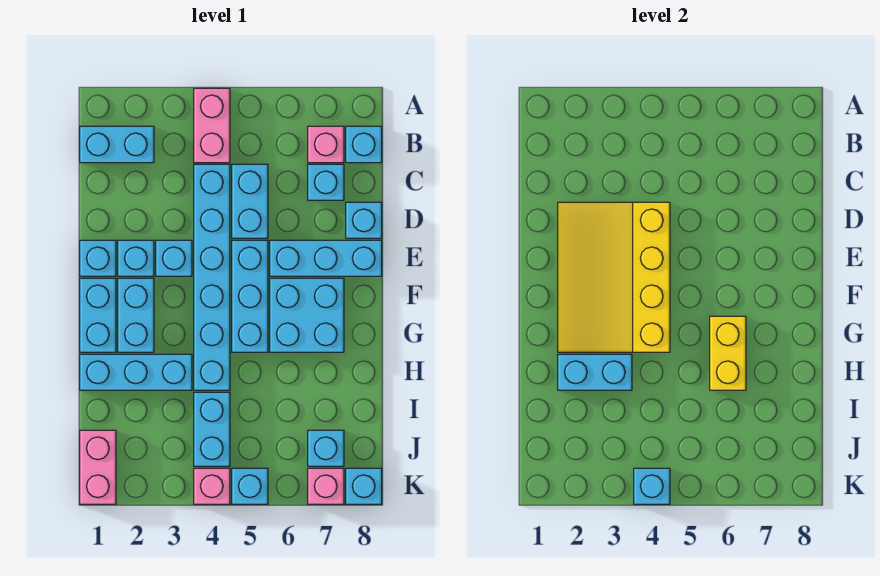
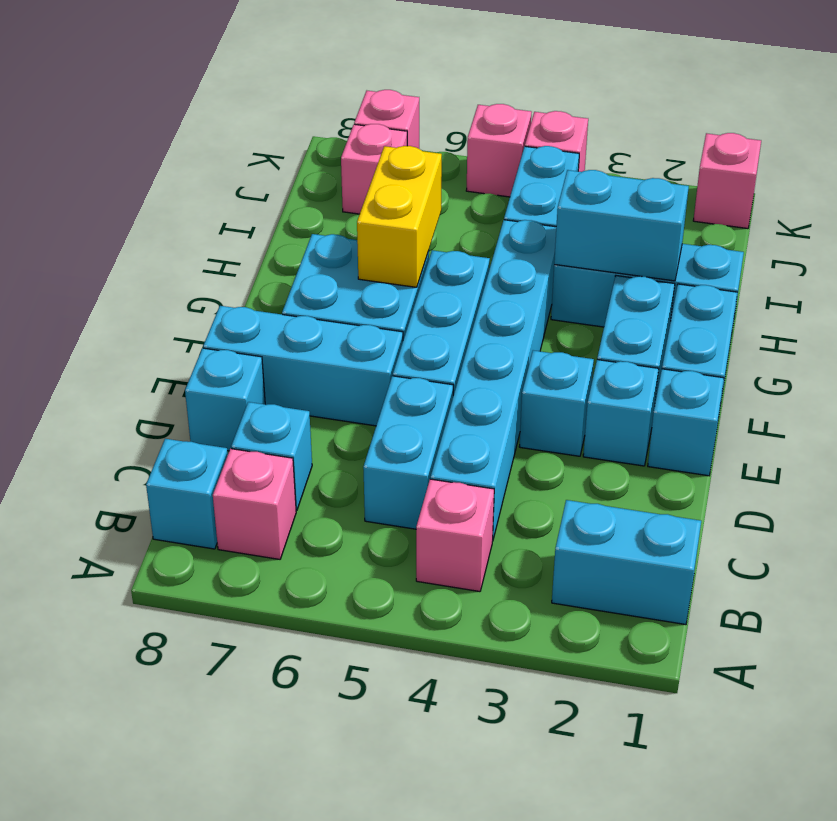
pink brick A4:B4 level 1 -> pink brick B4 level 1
yellow slope D2:G4 level 2 top 4 -> none
pink brick J1:K1 level 1 -> pink brick K1 level 1
cyan brick J7 level 1 -> pink brick J7 level 1
cyan brick K4 level 2 -> none
cyan brick K5 level 1 -> pink brick K5 level 1
cyan brick K8 level 1 -> none

